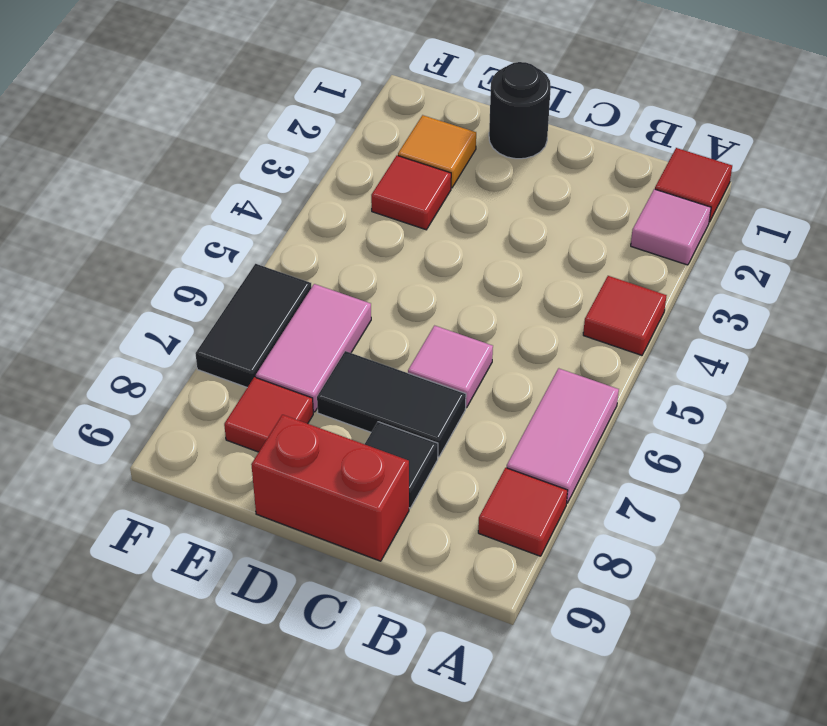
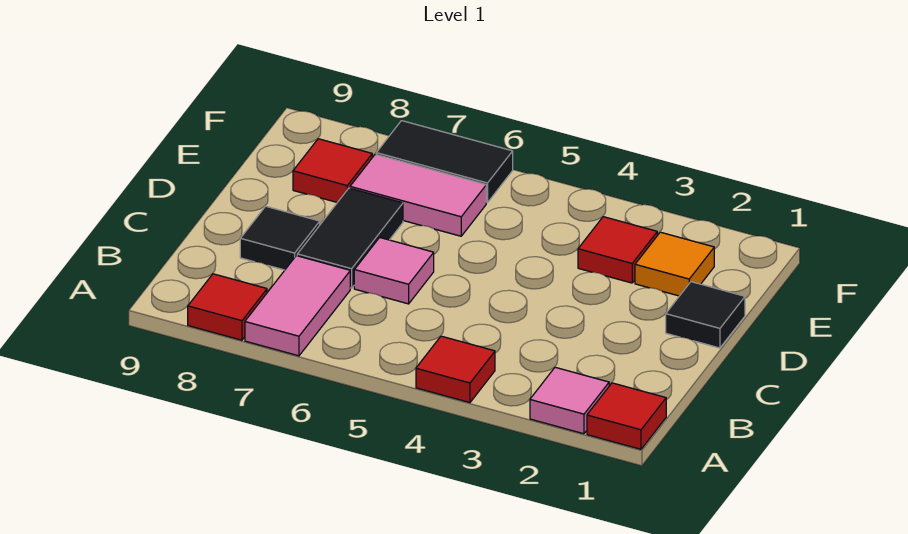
pink tile A6:A7 level 1 -> pink tile A7:B7 level 1
red brick C9:D9 level 1 -> none
black round brick D1 level 1 -> black tile D1 level 1

